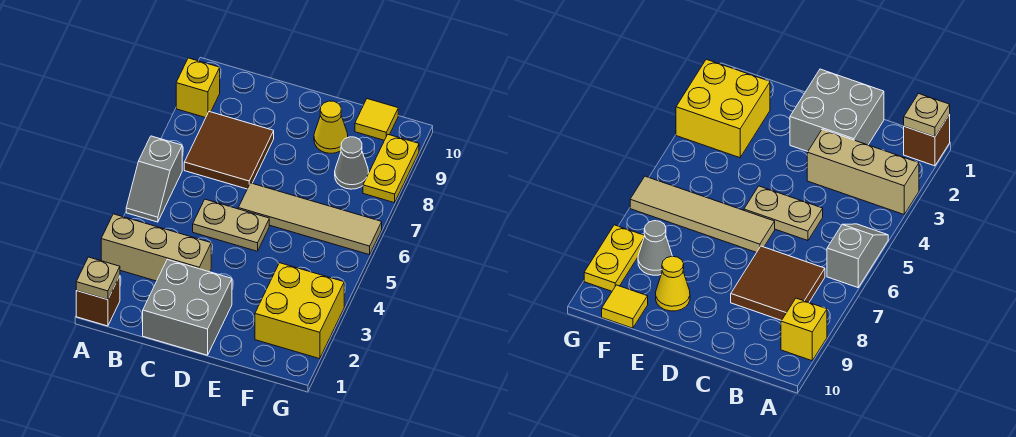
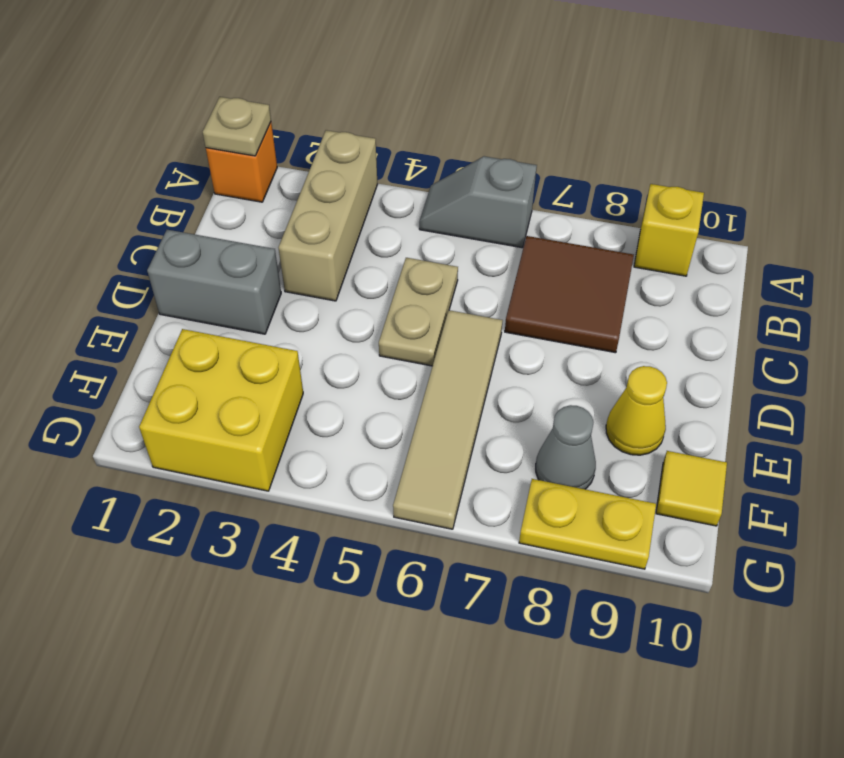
brown brick A1 level 1 -> orange brick A1 level 1
grey brick C1:D2 level 1 -> grey brick D1:D2 level 1

